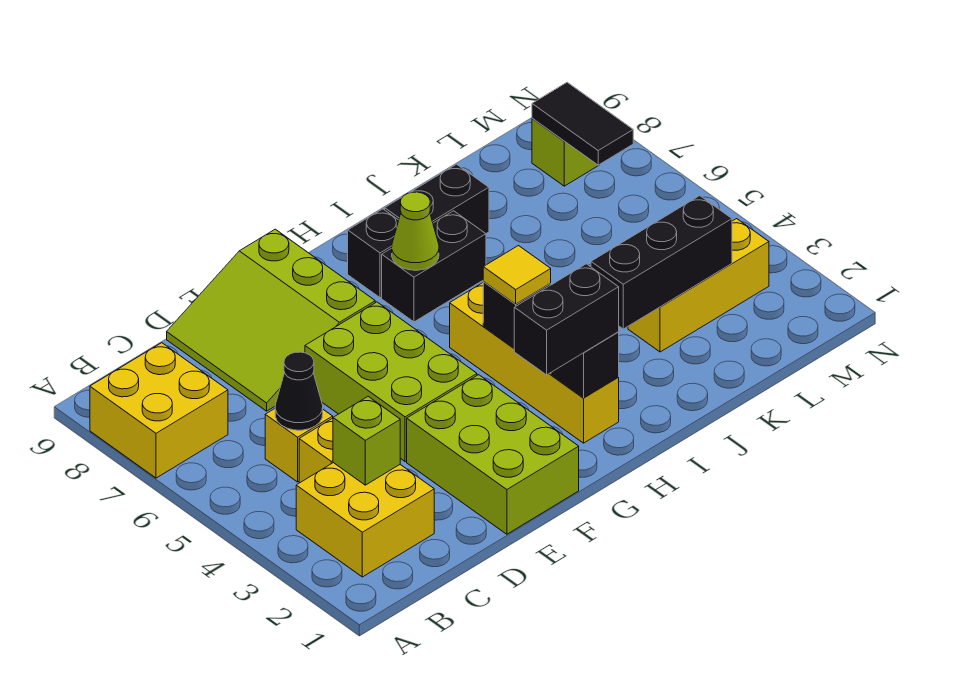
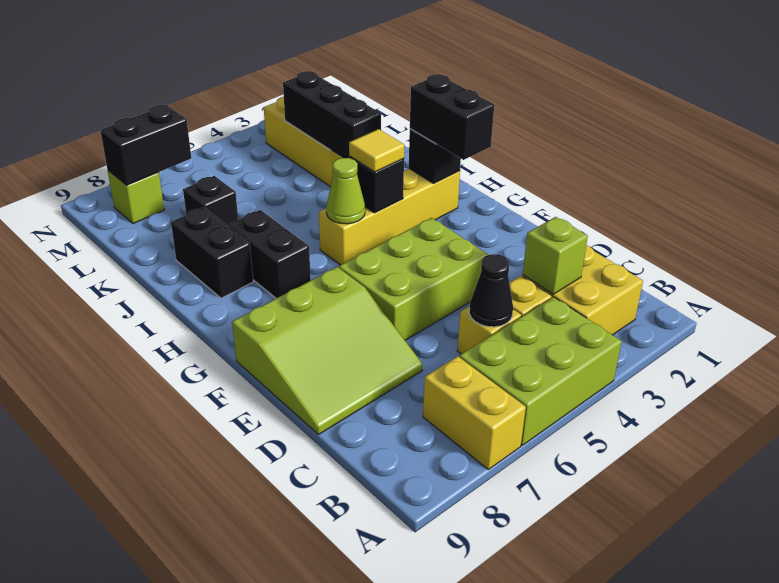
yellow brick A7:B8 level 1 -> yellow brick A7:B7 level 1
lime brick E1:F3 level 1 -> lime brick A4:B6 level 1
lime cone H7 level 2 -> lime cone H5 level 2
black brick H8 level 1 -> black brick K7 level 1
black tile M7:M8 level 2 -> black brick M7:M8 level 2

